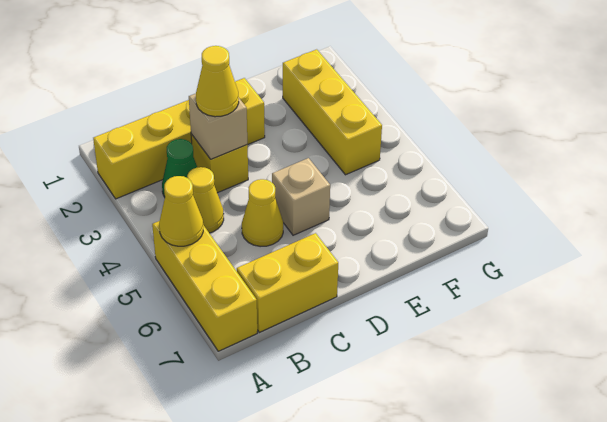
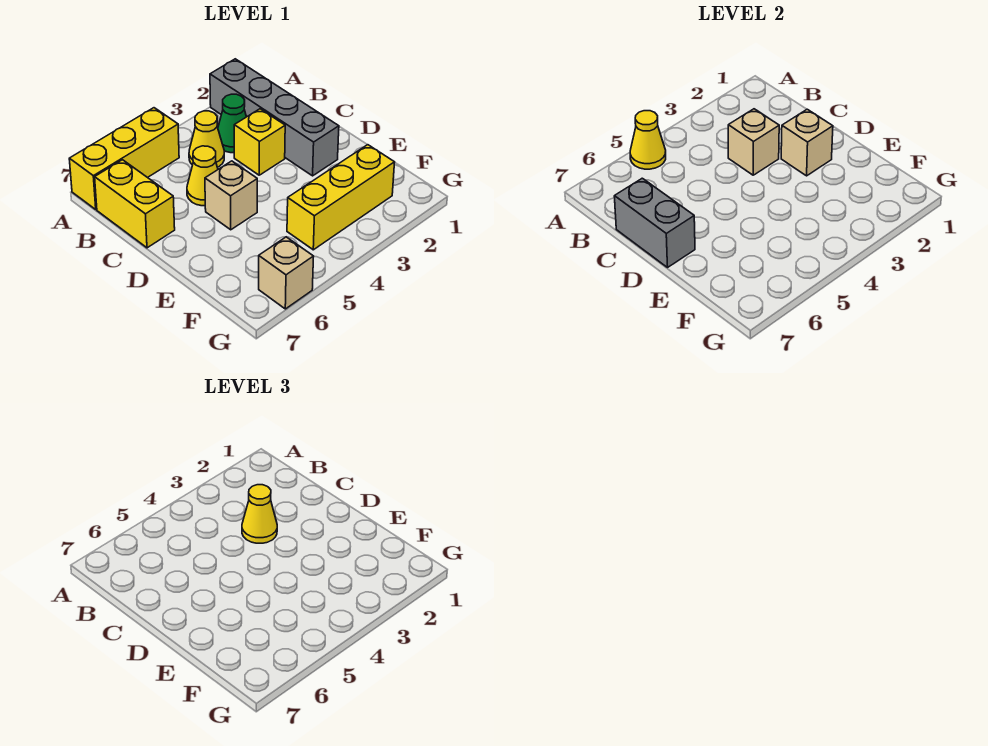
yellow brick A2:D2 level 1 -> grey brick A2:D2 level 1
none -> grey brick C7:D7 level 2
none -> tan brick D2 level 2
none -> tan brick G6 level 1

